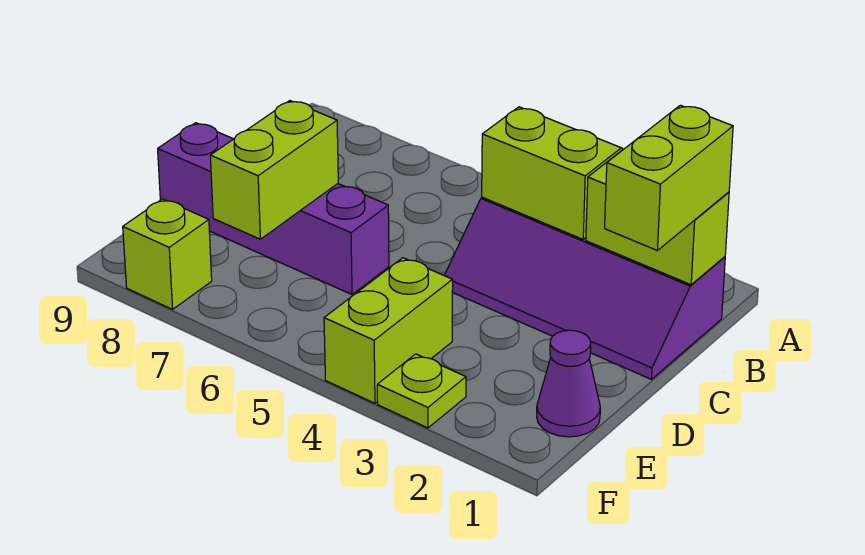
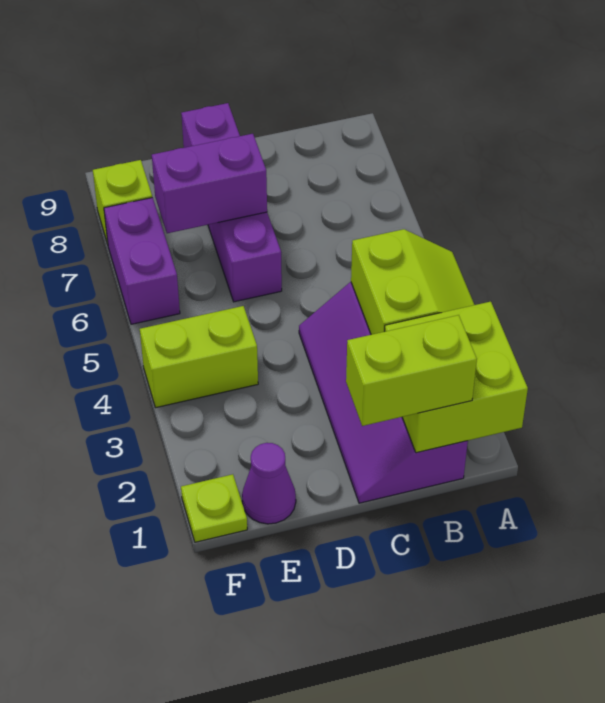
lime brick B1:B2 level 2 -> lime brick A1:B2 level 2
lime brick D7:E7 level 2 -> purple brick D7:E7 level 2
lime plate F3 level 1 -> lime plate F1 level 1
none -> purple brick F6:F7 level 1

